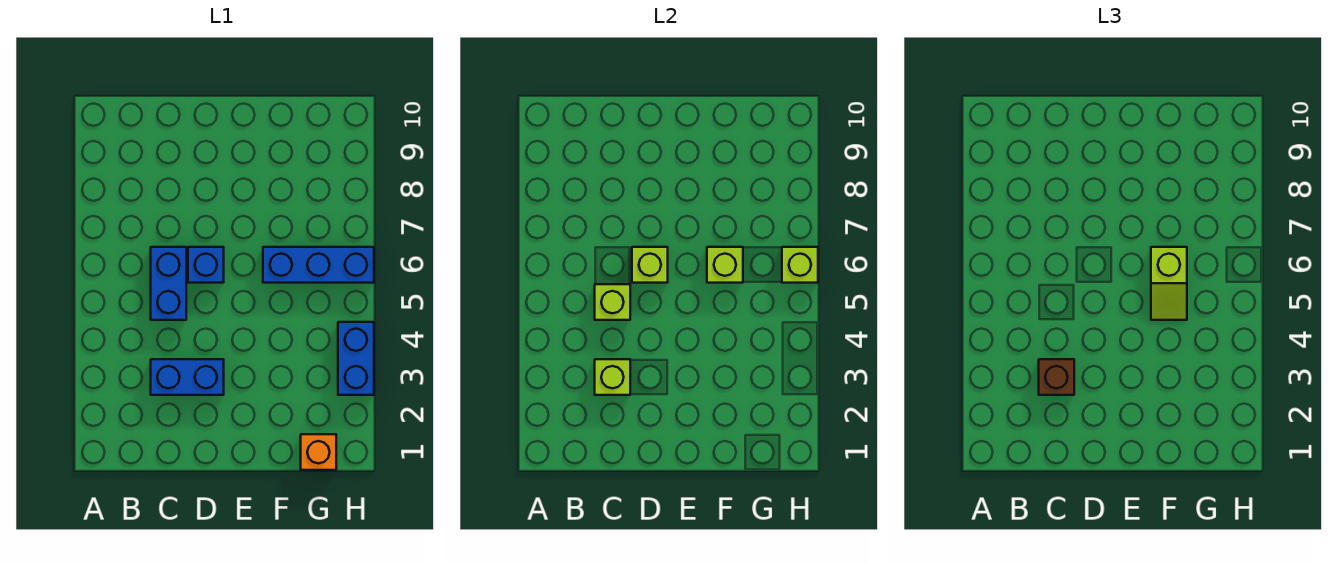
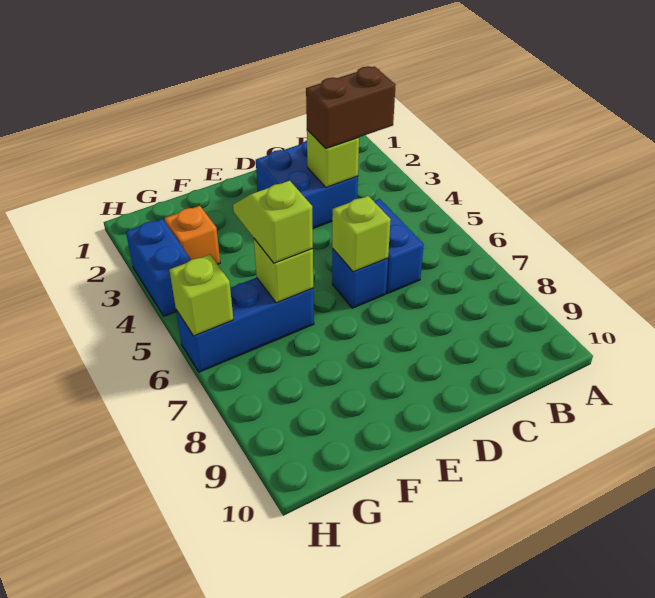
blue brick C3:D3 level 1 -> blue brick C2:D3 level 1
brown brick C3 level 3 -> brown brick B3:C3 level 3
lime brick C5 level 2 -> none
orange brick G1 level 1 -> orange brick G3 level 1

